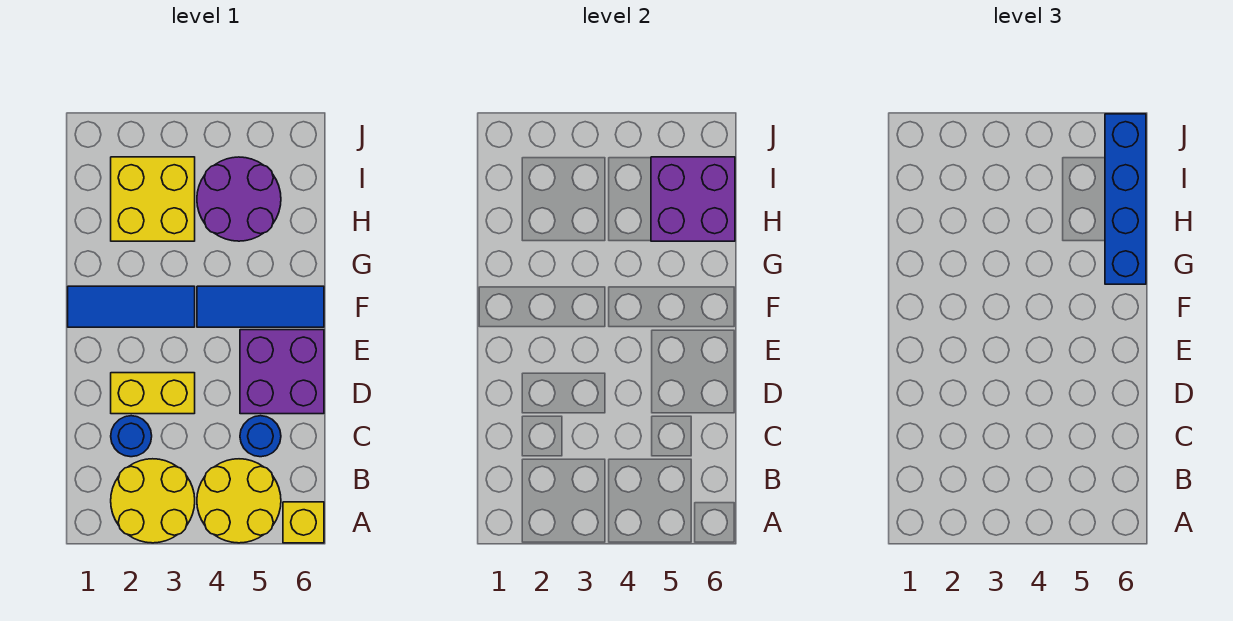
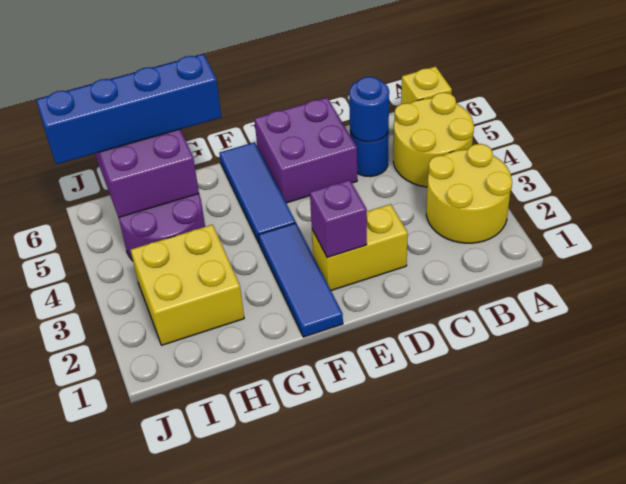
blue round brick C2 level 1 -> blue round brick C5 level 2
yellow brick D2:D3 level 1 -> yellow brick D2:E2 level 1
none -> purple brick E2 level 2

